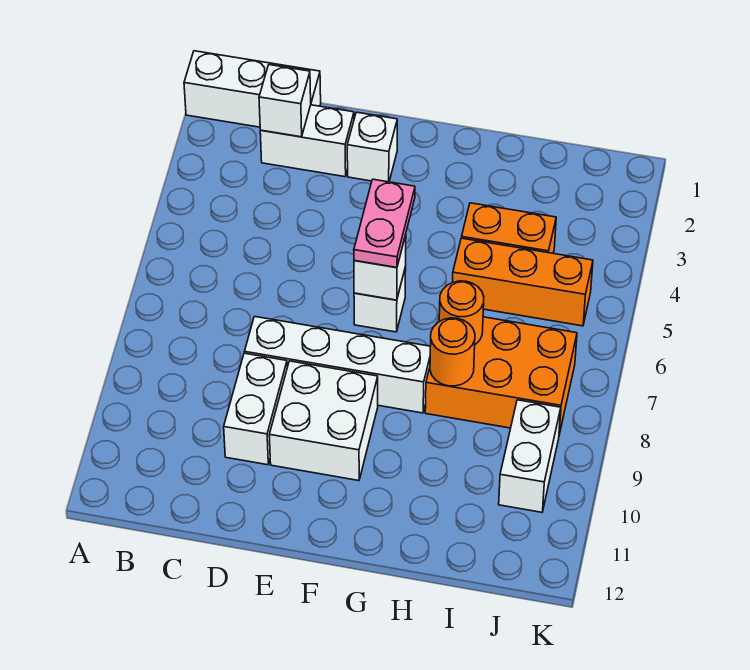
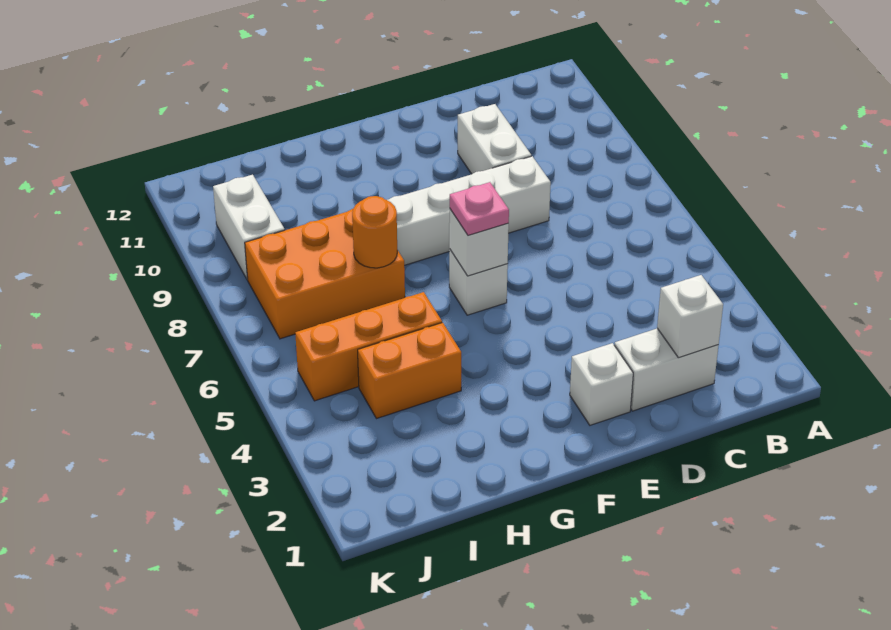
white brick A1:C1 level 1 -> none
white brick E9:F10 level 1 -> none
pink plate F5:F6 level 3 -> pink plate F6 level 3
orange round brick H8 level 2 -> none

